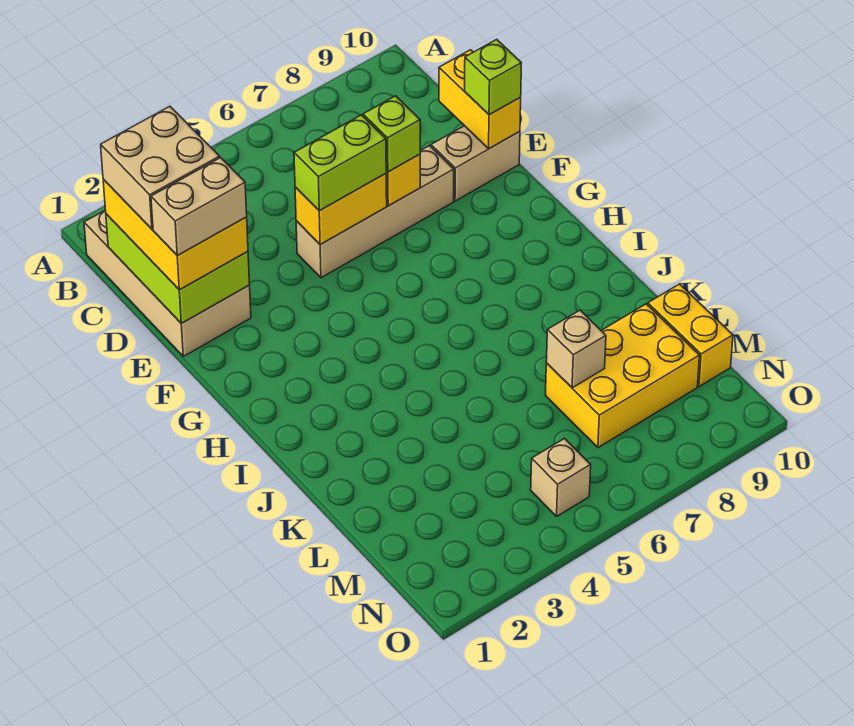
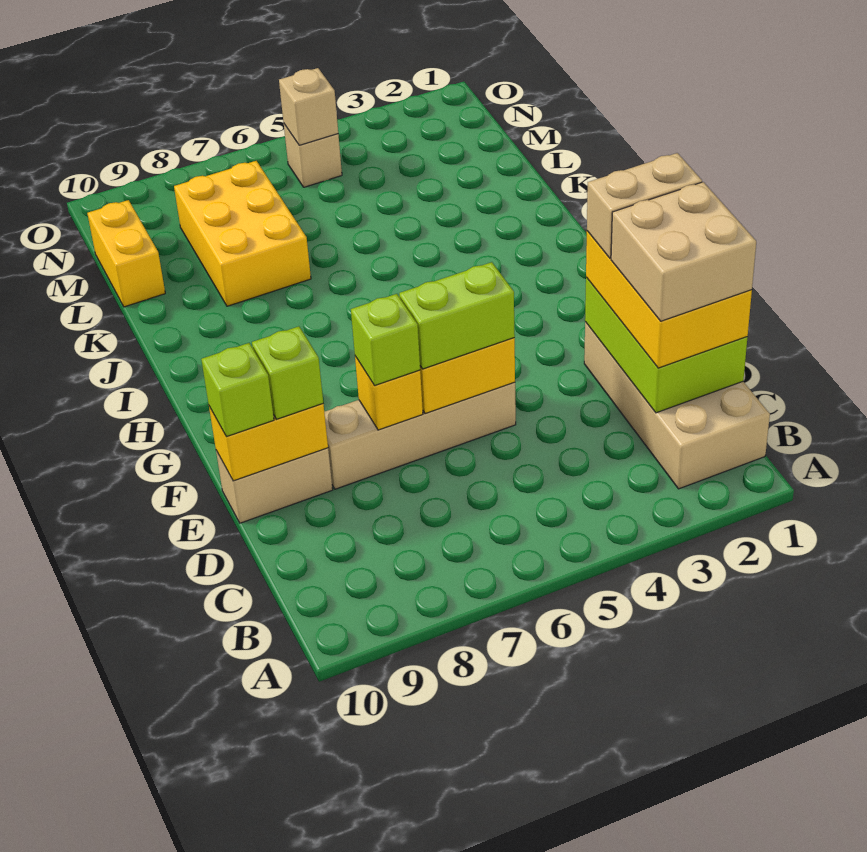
yellow brick D10:E10 level 2 -> yellow brick E9:E10 level 2
none -> lime brick E9 level 3
yellow brick L7:M9 level 1 -> yellow brick K7:M8 level 1
tan brick L7 level 2 -> tan brick N5 level 2

